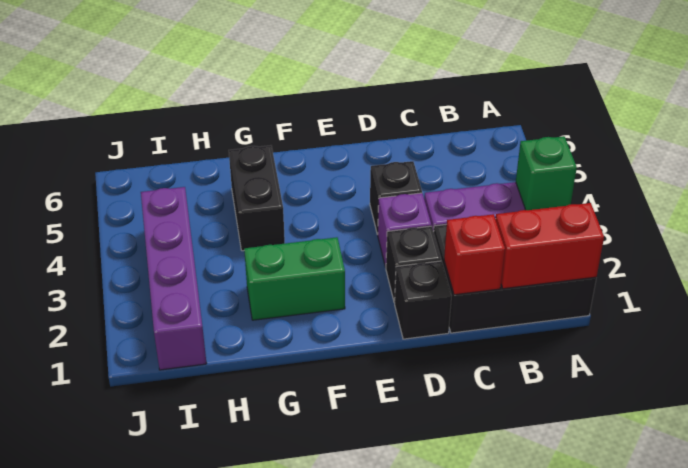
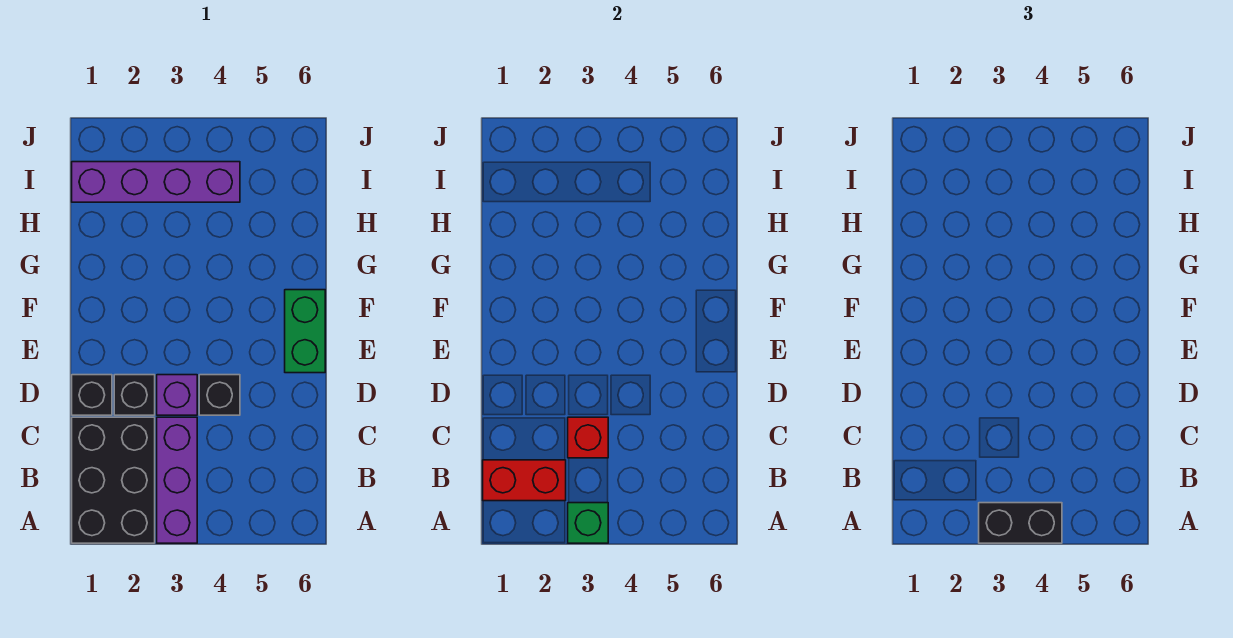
red brick A1:B1 level 2 -> red brick B1:B2 level 2
red brick C1 level 2 -> red brick C3 level 2
green brick F2:G2 level 1 -> green brick E6:F6 level 1
black brick G4:G5 level 1 -> black brick A3:A4 level 3

